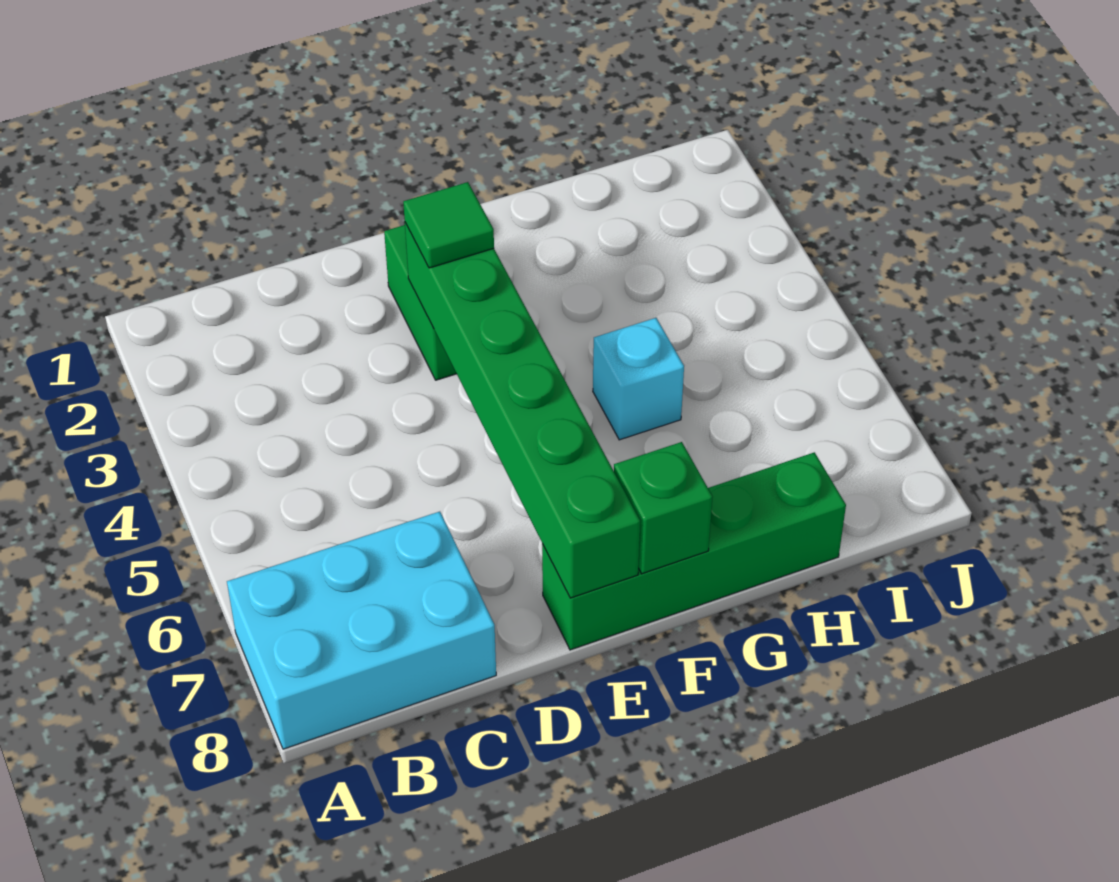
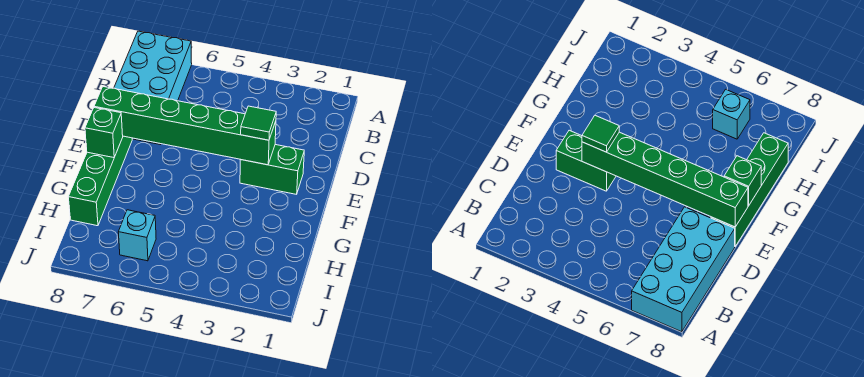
cyan brick A7:C8 level 1 -> cyan brick A7:D8 level 1
cyan brick G5 level 1 -> cyan brick I6 level 1

